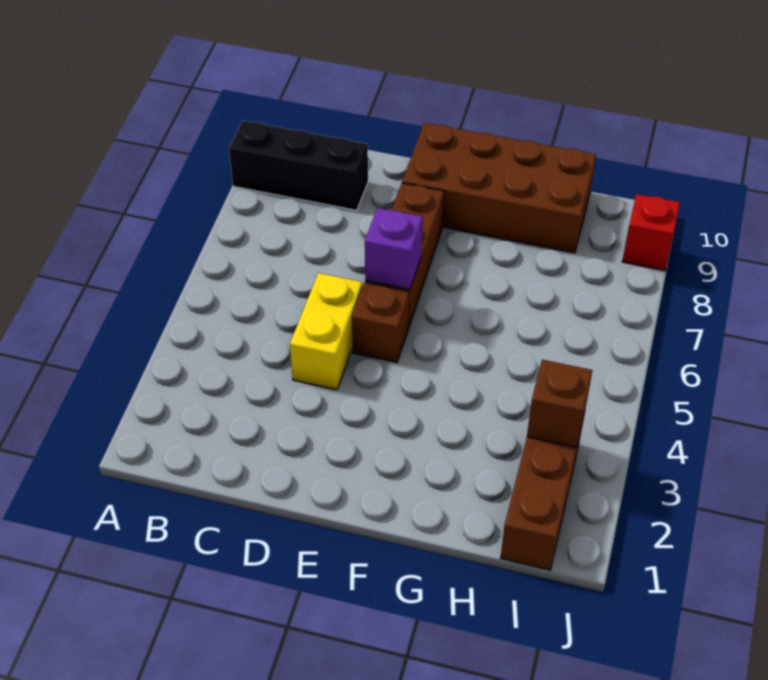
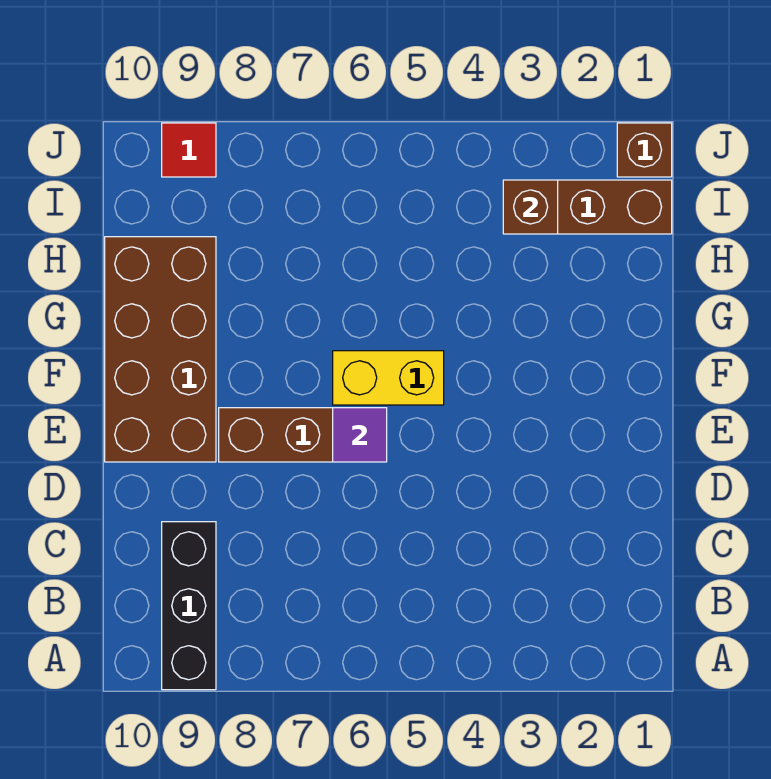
yellow brick D4:D5 level 1 -> yellow brick F5:F6 level 1
brown brick E5 level 1 -> brown brick J1 level 1
purple brick E6 level 2 -> purple tile E6 level 2
red brick J9 level 1 -> red tile J9 level 1

